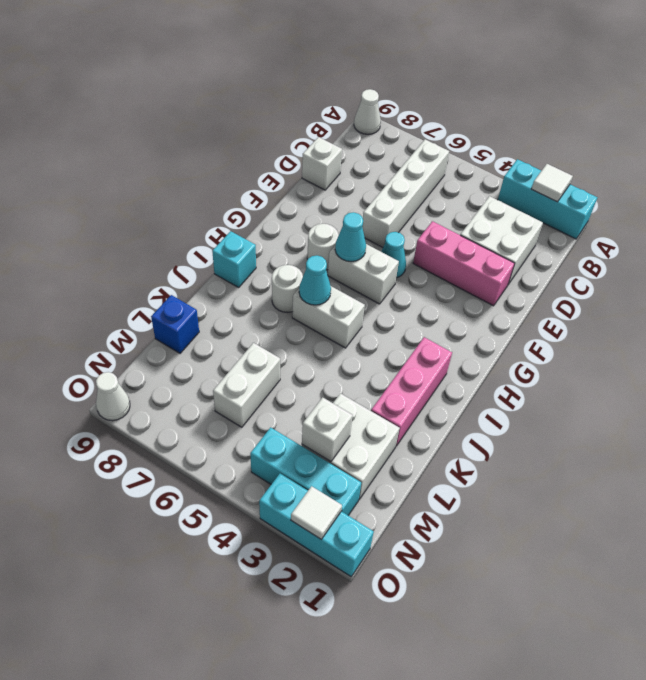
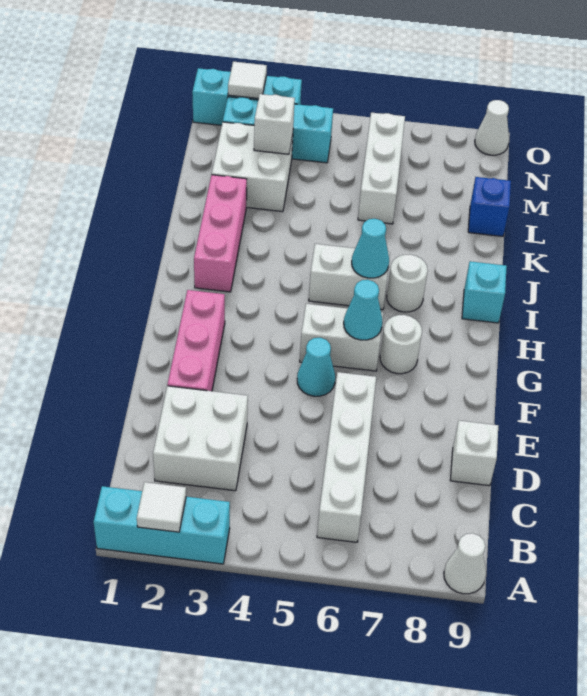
pink brick E2:E4 level 1 -> pink brick E2:G2 level 1
white brick L6:M6 level 1 -> white brick L6:N6 level 1

